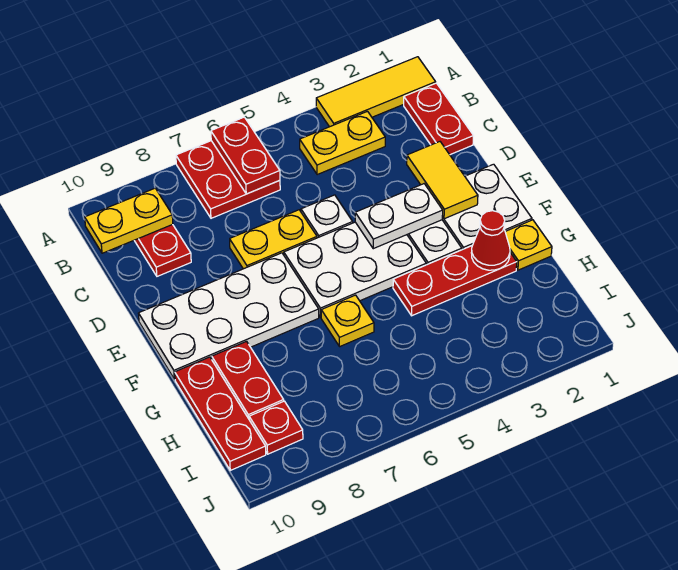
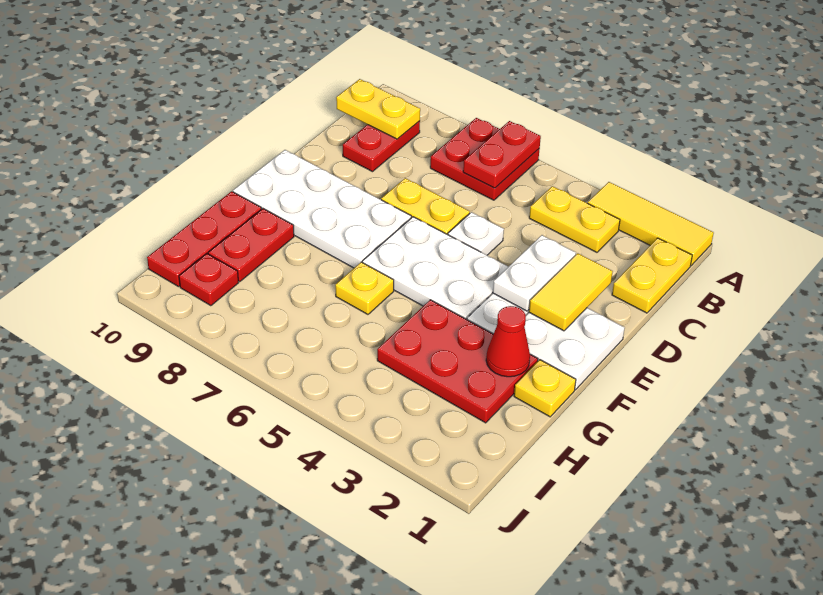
red plate B1:C1 level 1 -> yellow plate B1:C1 level 1
white plate E3:E4 level 2 -> white plate D3:E3 level 2
red plate G2:G4 level 1 -> red plate G2:H4 level 1

